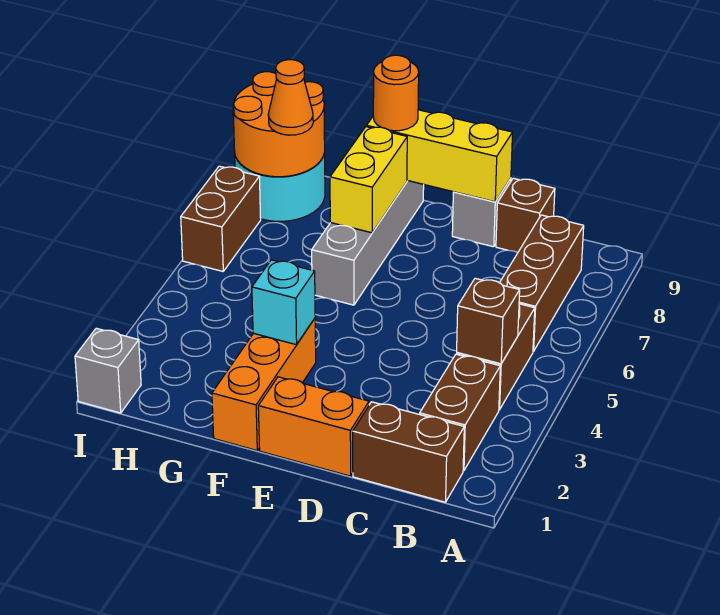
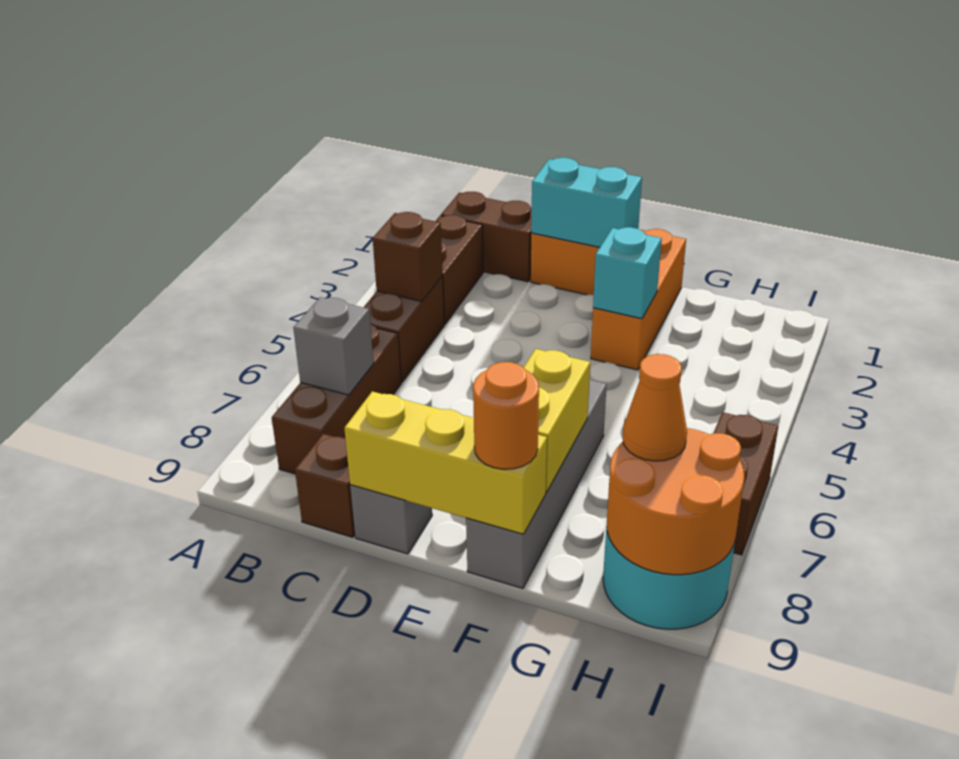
none -> cyan brick D1:E1 level 2
grey brick I1 level 1 -> grey brick B7 level 2

